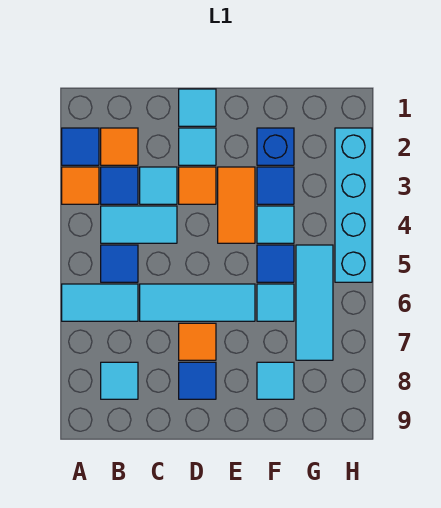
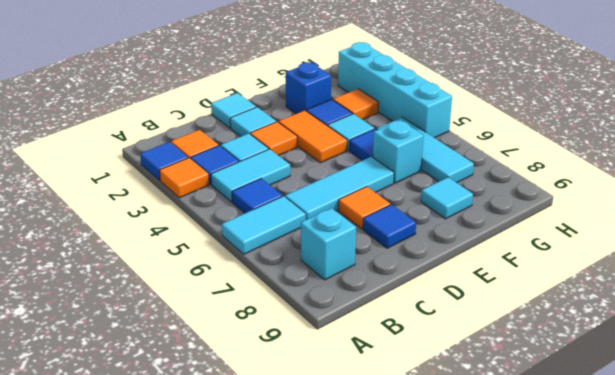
cyan tile B8 level 1 -> cyan brick B8 level 1
cyan tile F6 level 1 -> cyan brick F6 level 1
none -> orange tile G3 level 1

